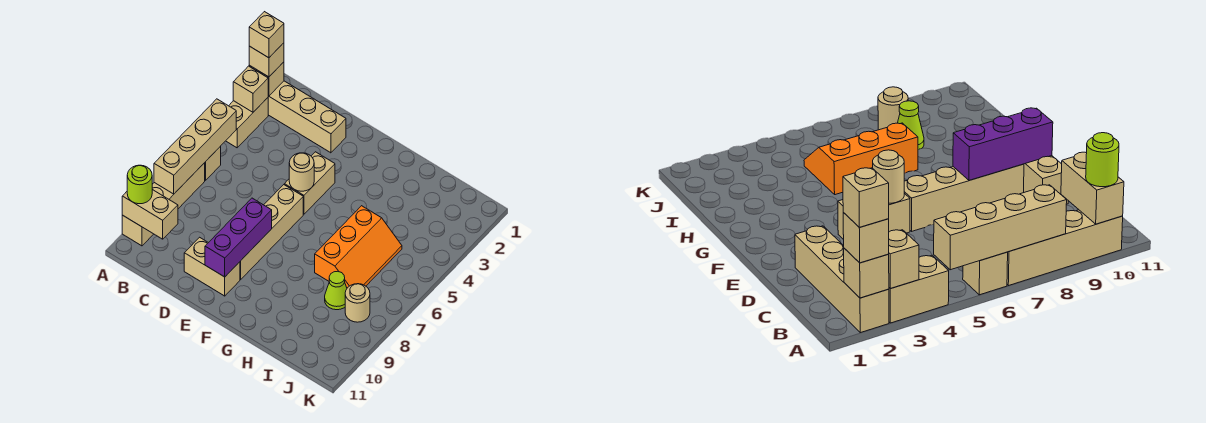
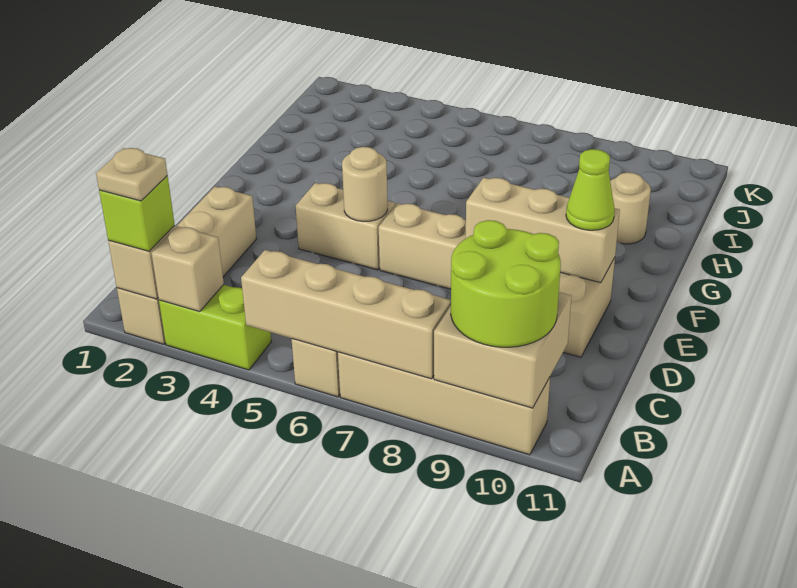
tan brick A2 level 3 -> lime brick A2 level 3
tan brick A2 level 4 -> tan plate A2 level 4
tan brick A3:A4 level 1 -> lime brick A3:A4 level 1
tan brick A10:B10 level 2 -> tan brick A9:B10 level 2
lime round brick A10 level 3 -> lime round brick A9:B10 level 3
purple brick E8:E10 level 2 -> tan brick E8:E10 level 2
orange slope H5:I7 level 1 top H -> none
lime cone I8 level 1 -> lime cone E10 level 3
tan round brick J8 level 1 -> tan round brick H10 level 1

